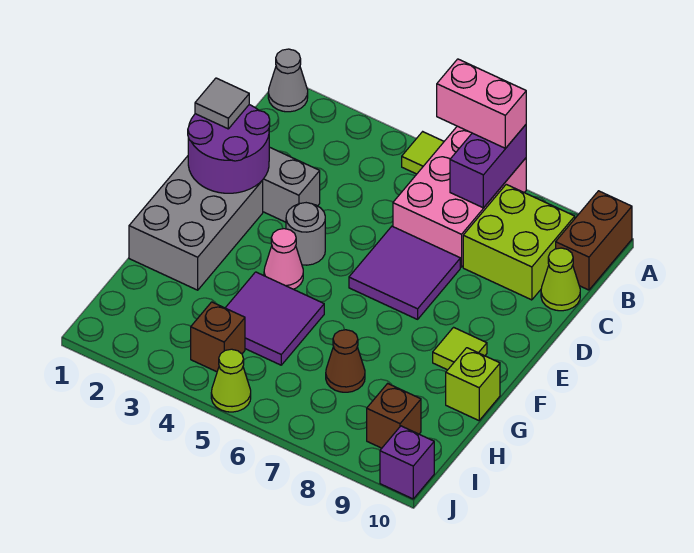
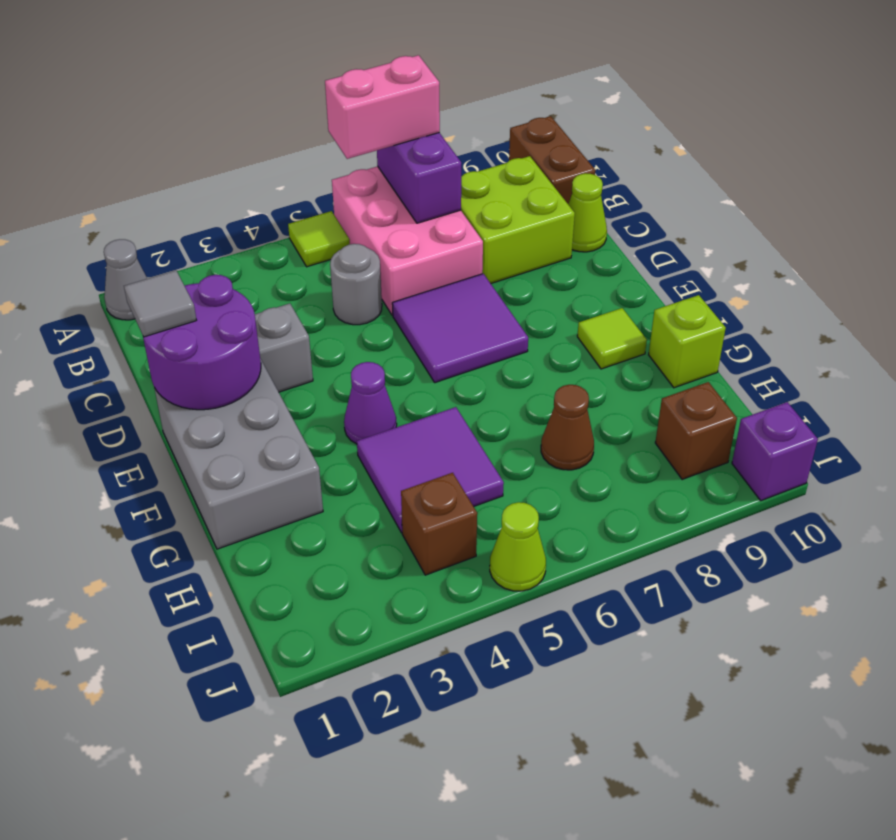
grey round brick E4 level 1 -> grey round brick C5 level 1
pink cone F4 level 1 -> purple cone F4 level 1

